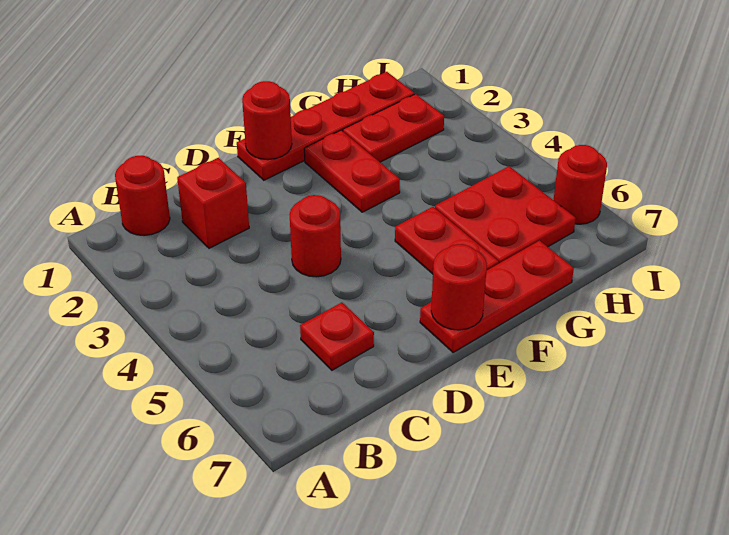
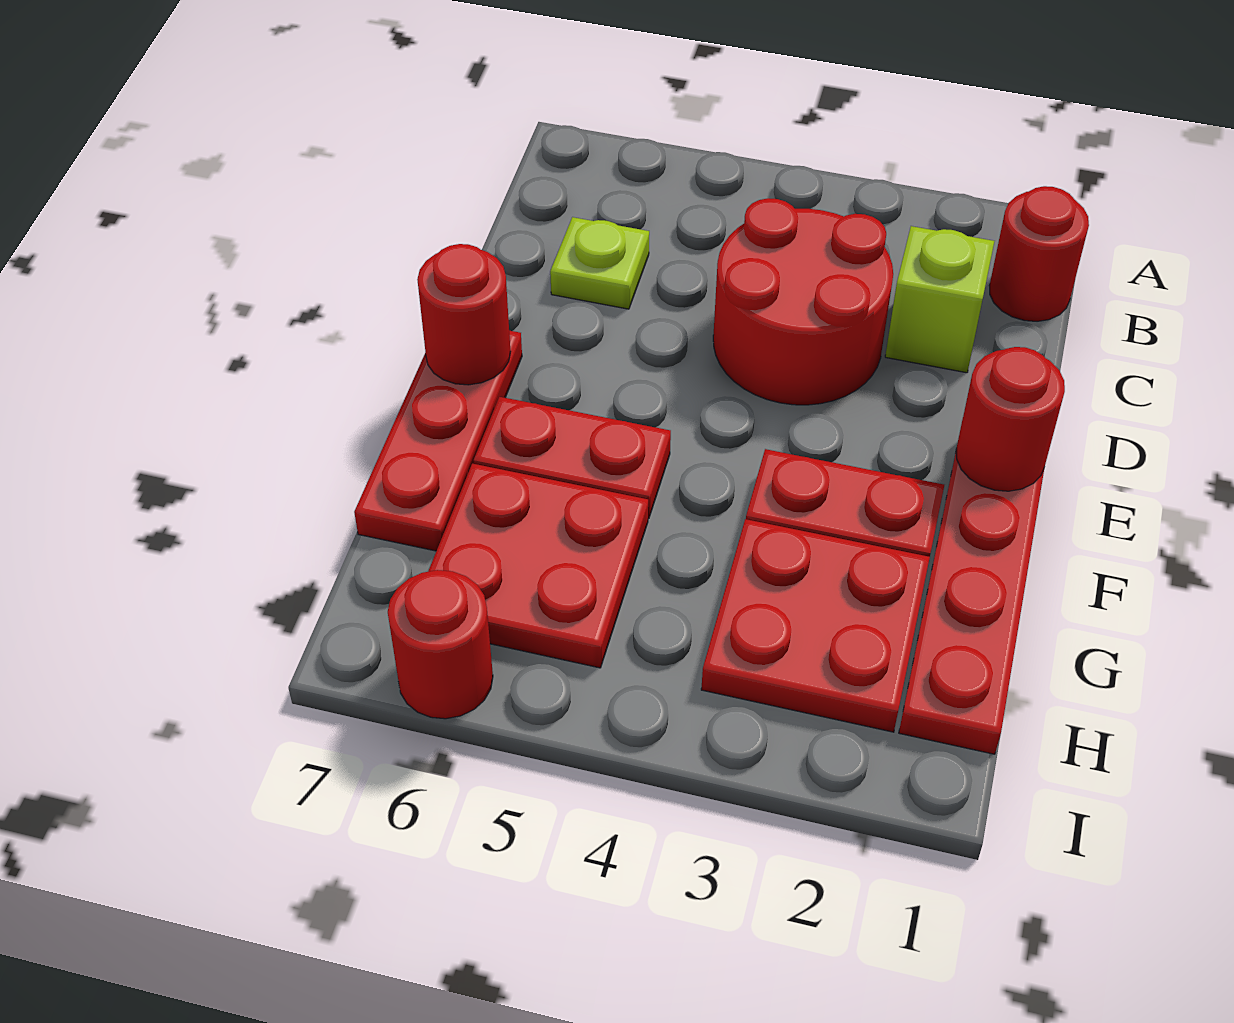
red brick C2 level 1 -> lime brick C2 level 1
red plate C6 level 1 -> lime plate C6 level 1
red round brick D4 level 1 -> red round brick C3:D4 level 1
red plate G2:H2 level 1 -> red plate G2:H3 level 1

